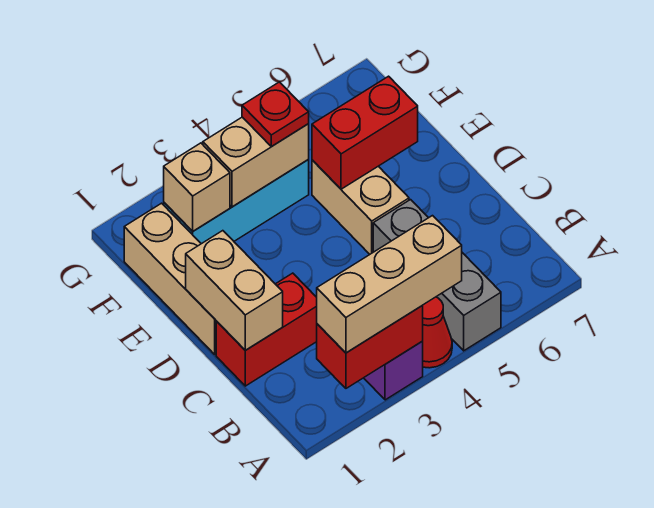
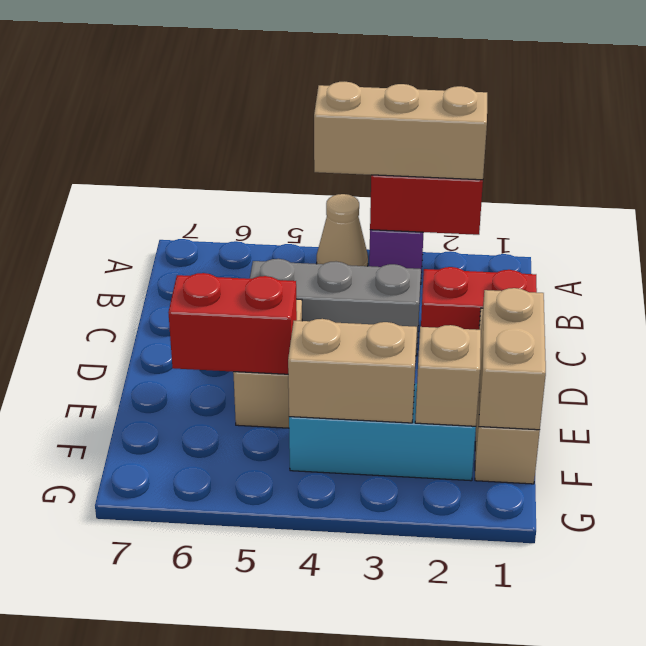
red cone A4 level 1 -> tan cone A4 level 1
grey brick A5:C5 level 1 -> grey brick C3:C5 level 1
tan brick C1:D1 level 2 -> tan brick E1:F1 level 2
red plate F4 level 3 -> none

